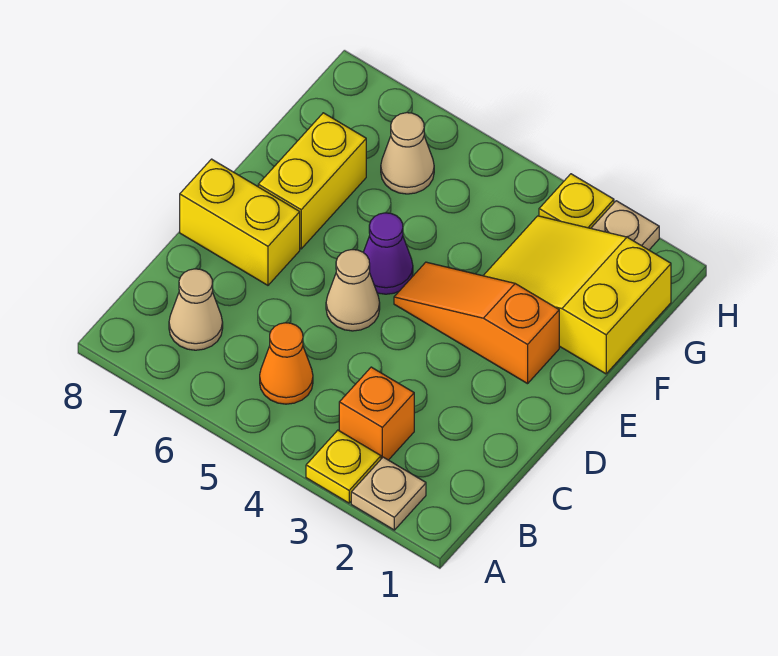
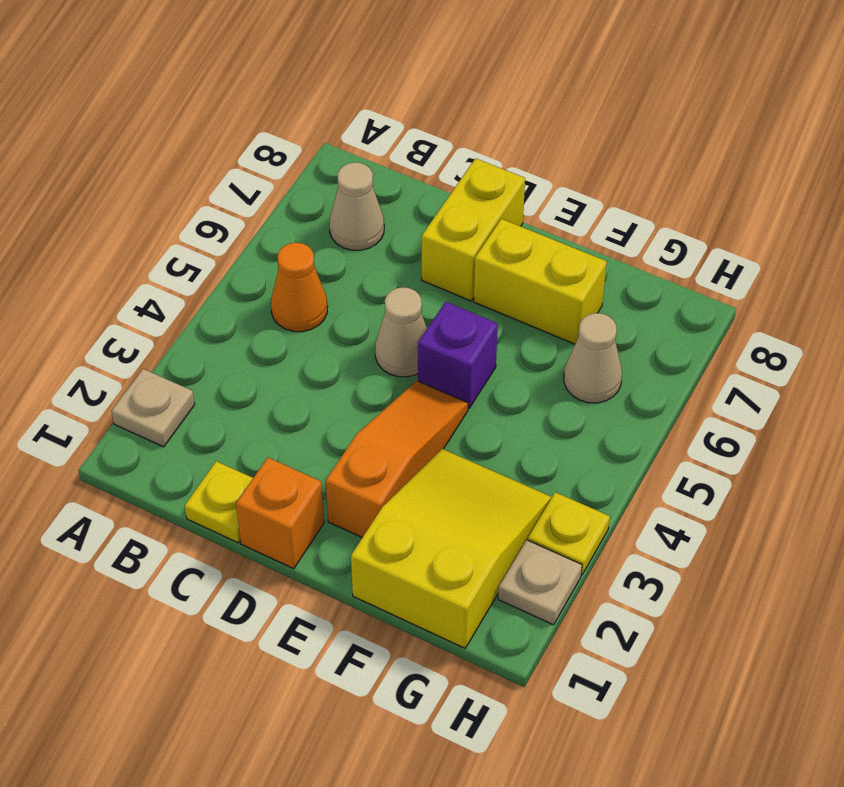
yellow plate A3 level 1 -> yellow plate C1 level 1
orange brick B3 level 1 -> orange brick D1 level 1
purple cone E5 level 1 -> purple brick E5 level 1

